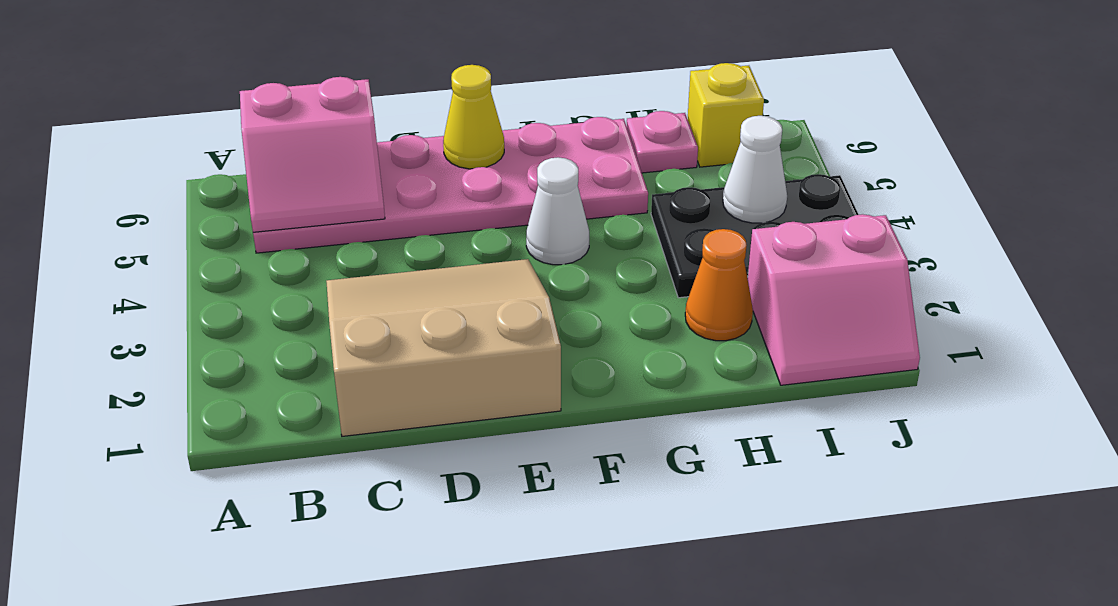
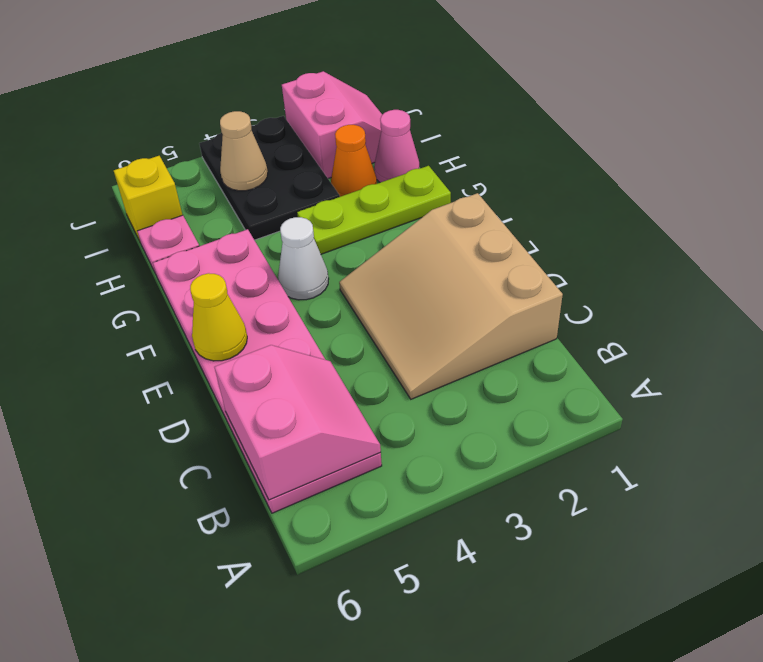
none -> lime plate G1:G3 level 1
none -> pink cone H1 level 1
white cone I4 level 2 -> tan cone I4 level 2

